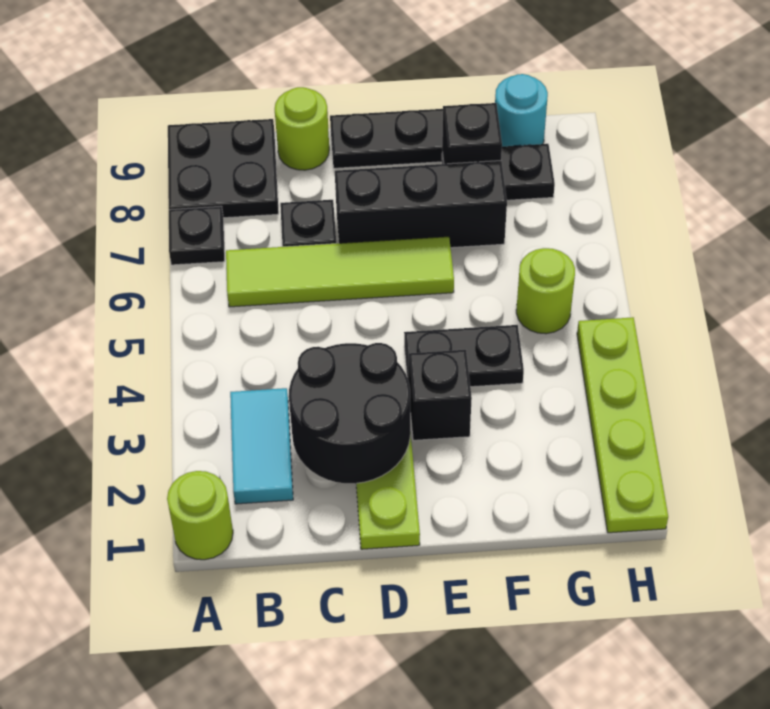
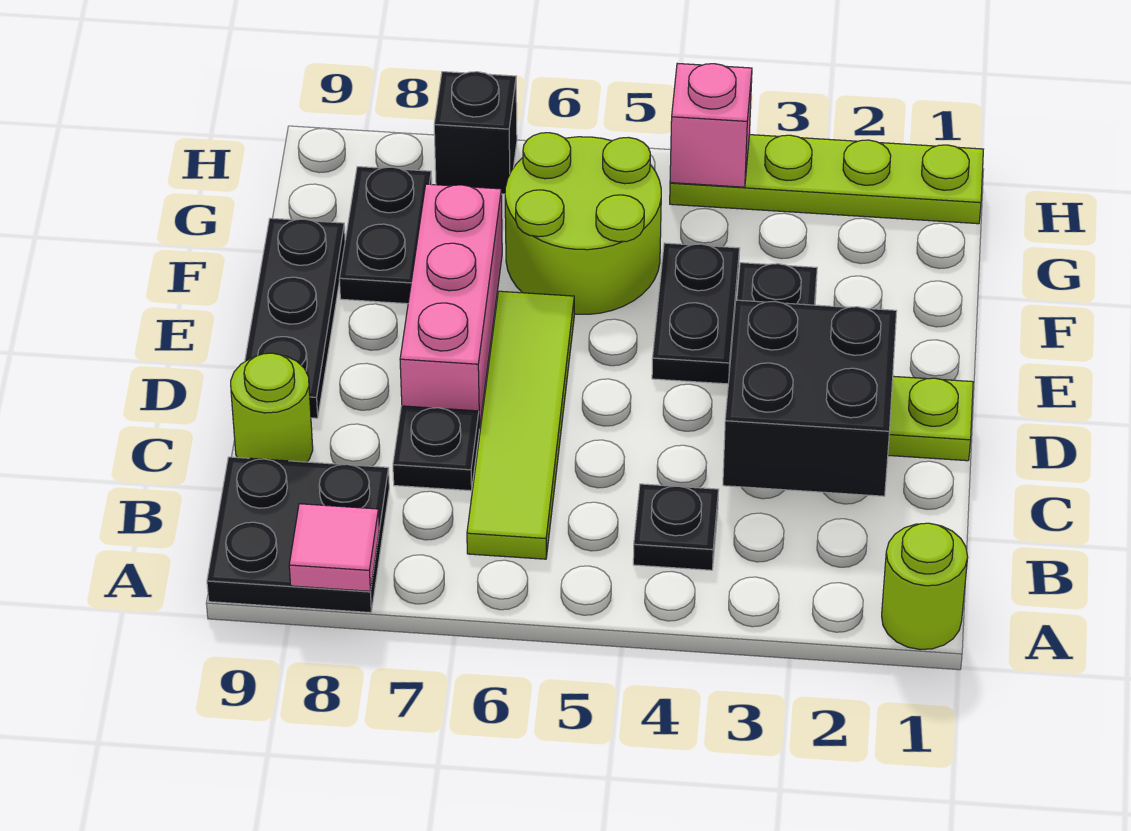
black plate A7 level 1 -> black plate B4 level 1
none -> pink tile A8 level 2
cyan tile B2:B3 level 1 -> none
black round brick C2:D3 level 2 -> black brick C2:D3 level 2
black brick D7:F7 level 1 -> pink brick D7:F7 level 1
black brick F8 level 2 -> black brick H7 level 1
lime round brick G5 level 1 -> lime round brick F5:G6 level 1
cyan round brick G9 level 1 -> none
none -> pink brick H4 level 2

